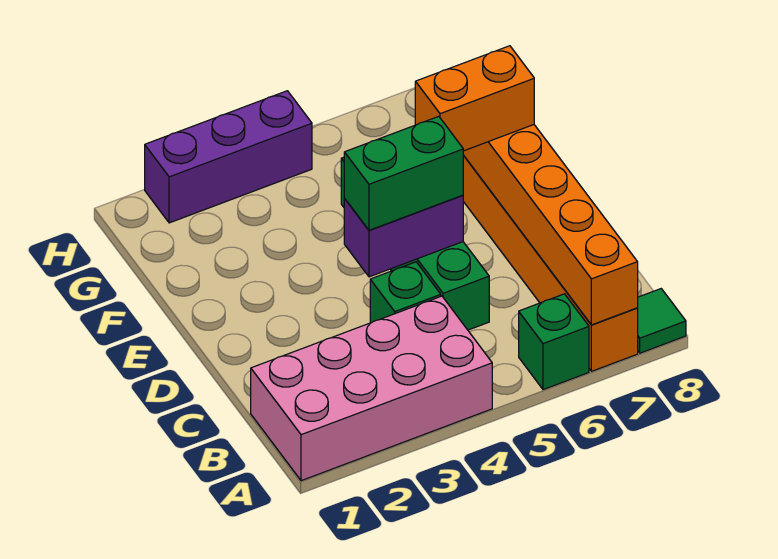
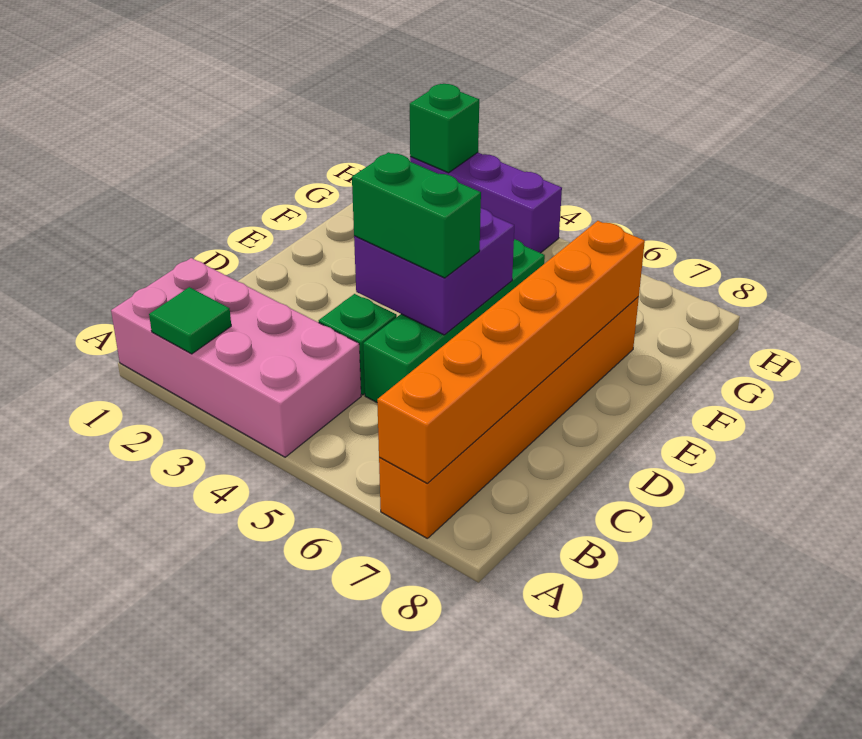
green brick A6 level 1 -> green brick H2 level 2
green tile A8 level 1 -> green tile A2 level 2
purple brick D4:D5 level 2 -> purple brick D4:E5 level 2
orange brick E6:E7 level 3 -> none

